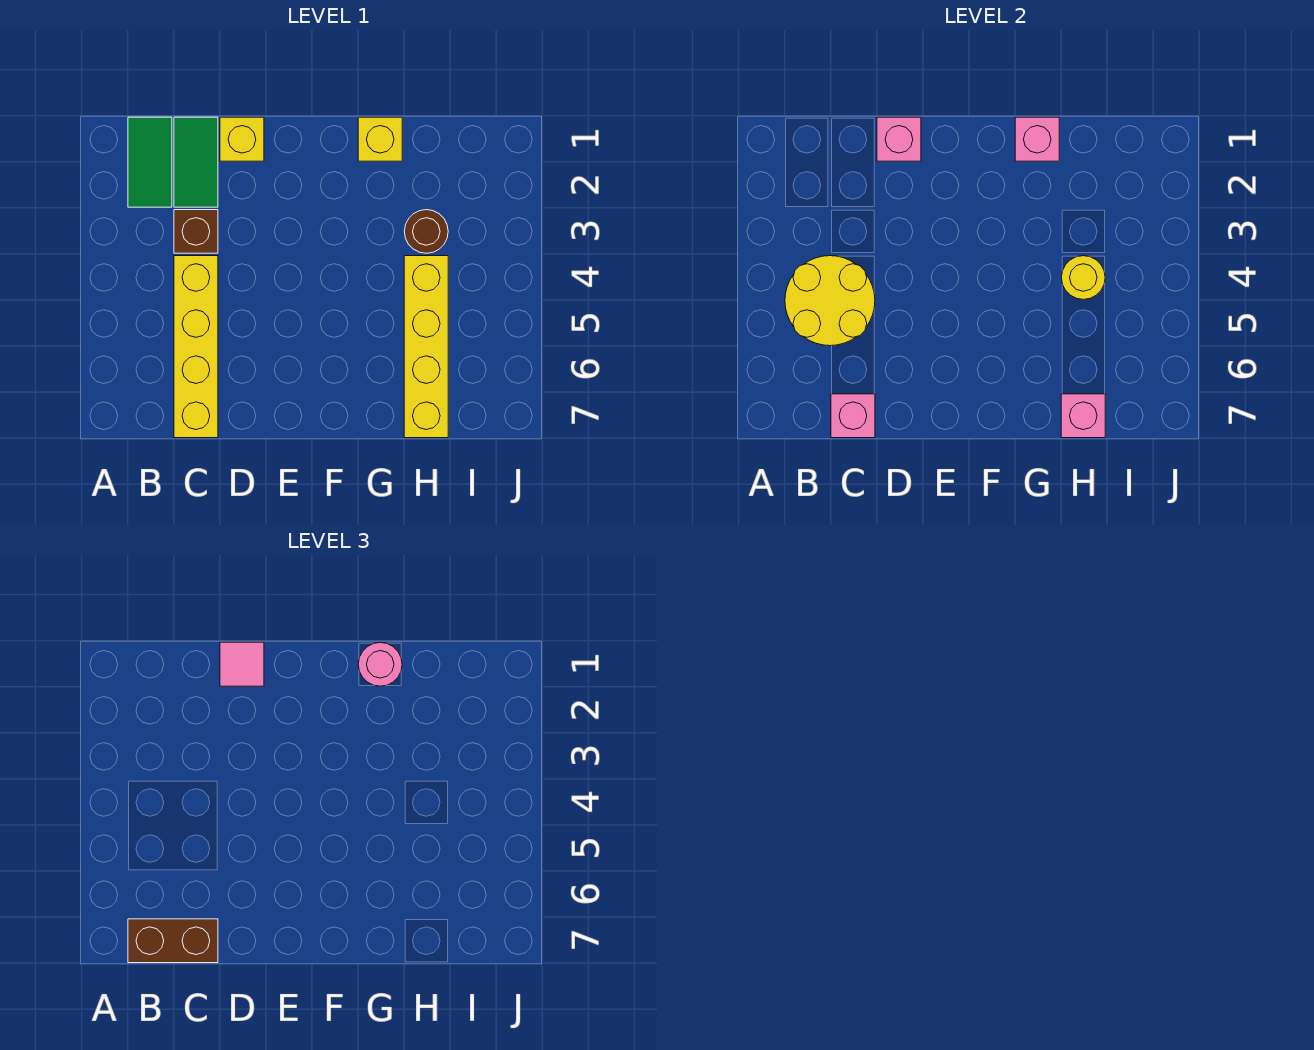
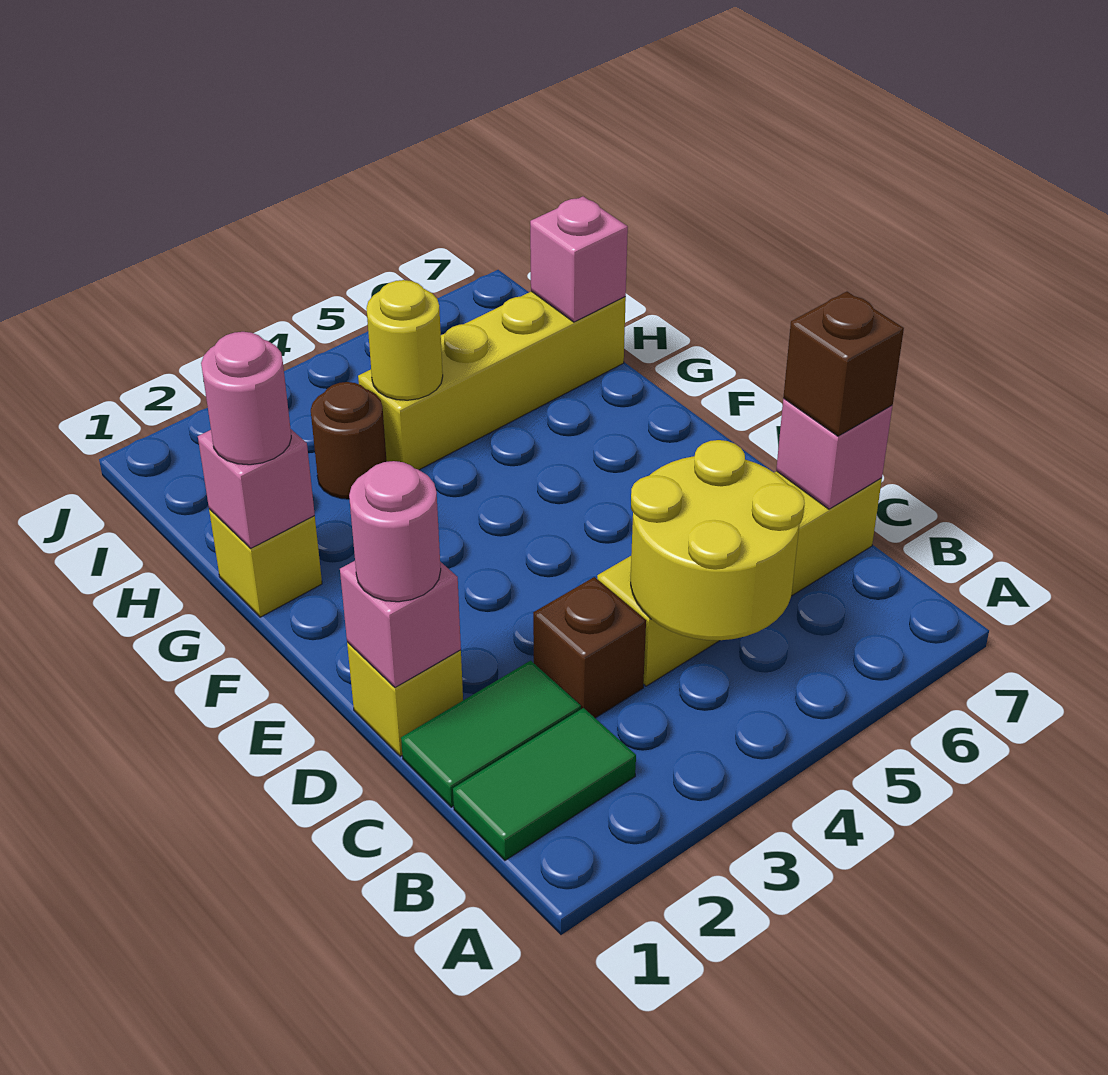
brown brick B7:C7 level 3 -> brown brick C7 level 3
pink tile D1 level 3 -> pink round brick D1 level 3

